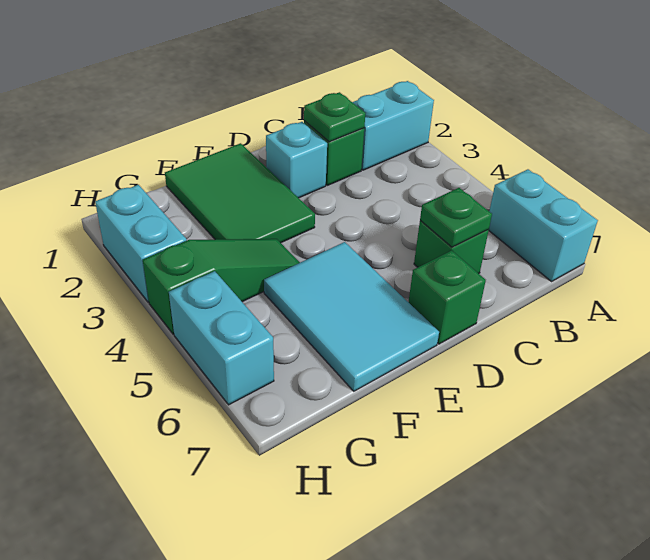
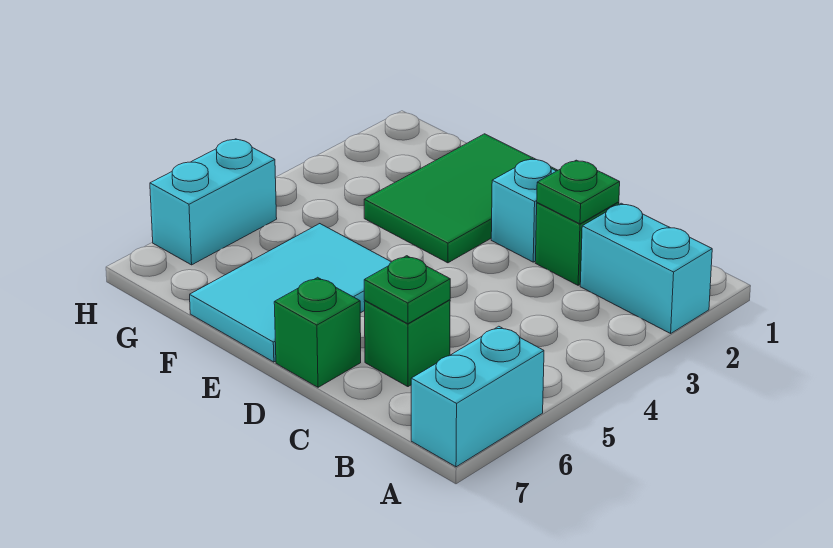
green slope F4:H4 level 1 top H -> none
cyan brick H2:H3 level 1 -> none

